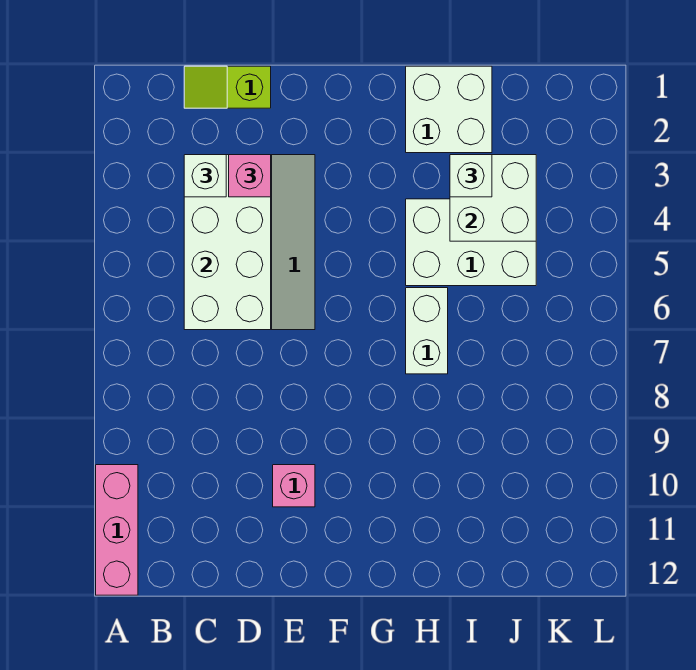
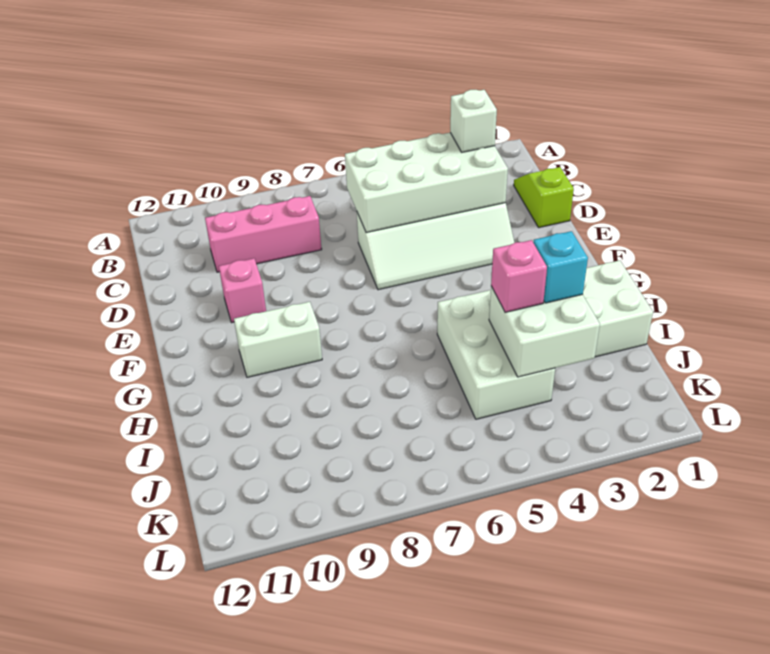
pink brick A10:A12 level 1 -> pink brick C8:C10 level 1
pink brick D3 level 3 -> pink brick I4 level 3
white brick H6:H7 level 1 -> white brick G9:G10 level 1
white brick I3 level 3 -> cyan brick I3 level 3

